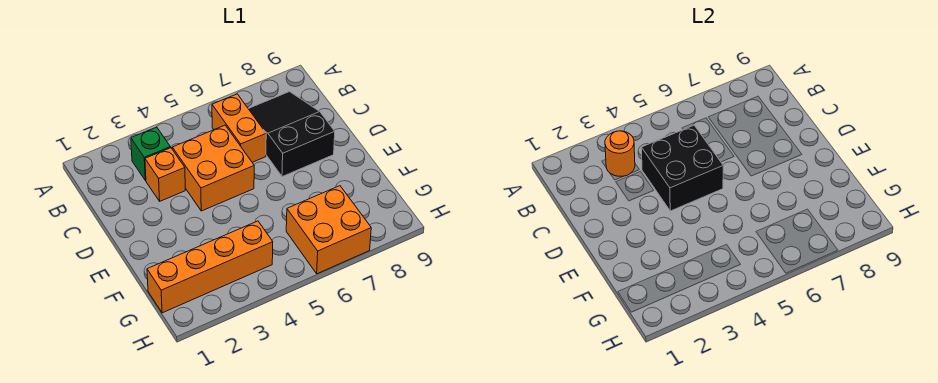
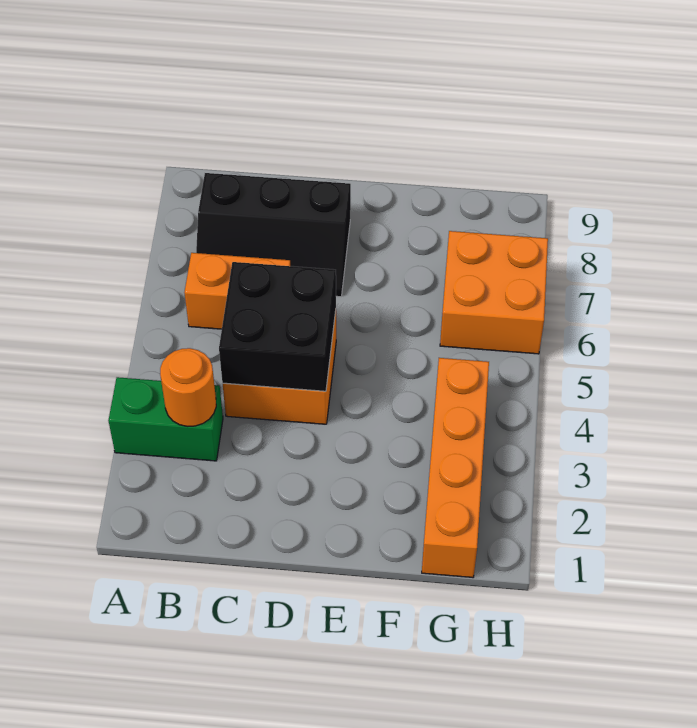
green brick B3 level 1 -> green brick A3:B3 level 1
black slope B7:D8 level 1 top D -> black slope B7:D8 level 1 top 8
orange brick C3 level 1 -> none

